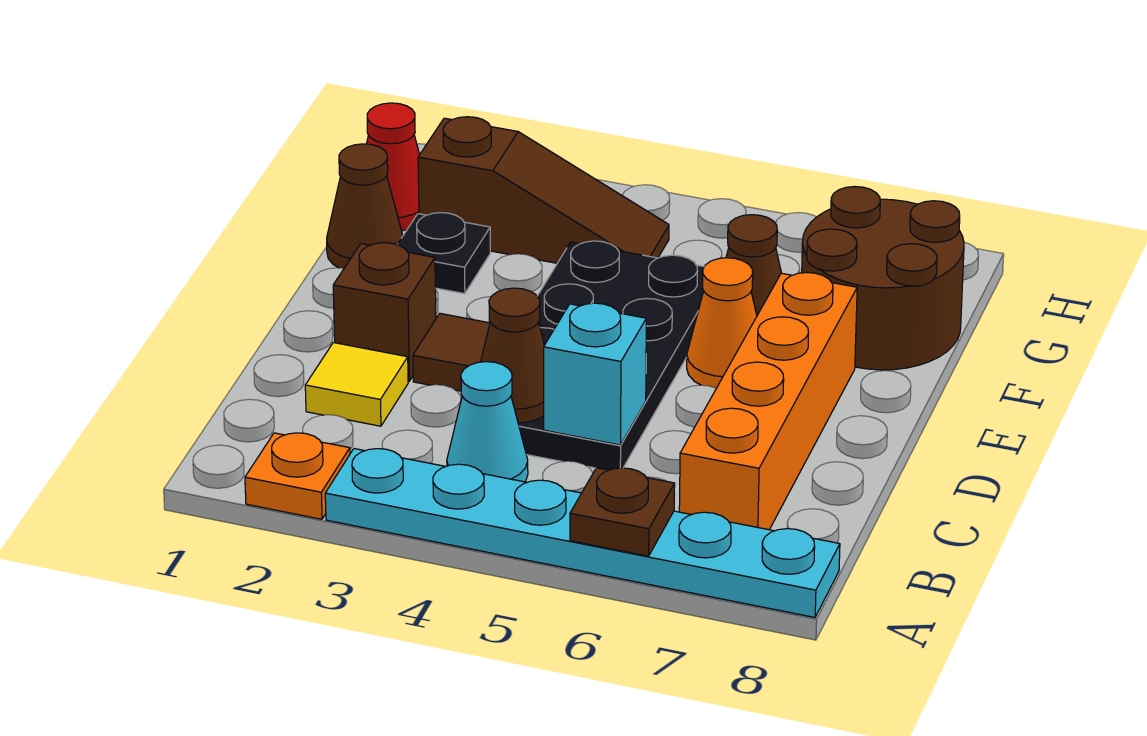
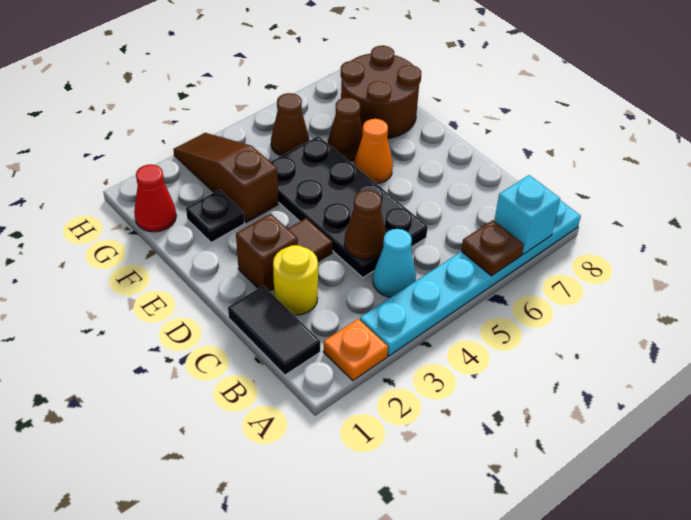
none -> black tile B1:C1 level 1
orange brick B7:E7 level 1 -> none
yellow tile C2 level 1 -> yellow round brick C2 level 1
cyan brick C5 level 2 -> cyan brick A7 level 2
brown cone F1 level 1 -> brown cone G5 level 1
brown slope G2:G4 level 1 top 2 -> brown slope F3:H3 level 1 top F

